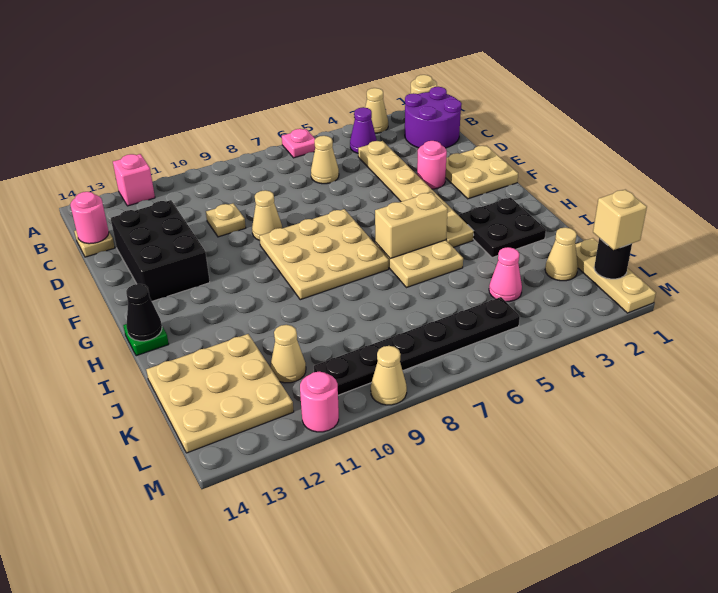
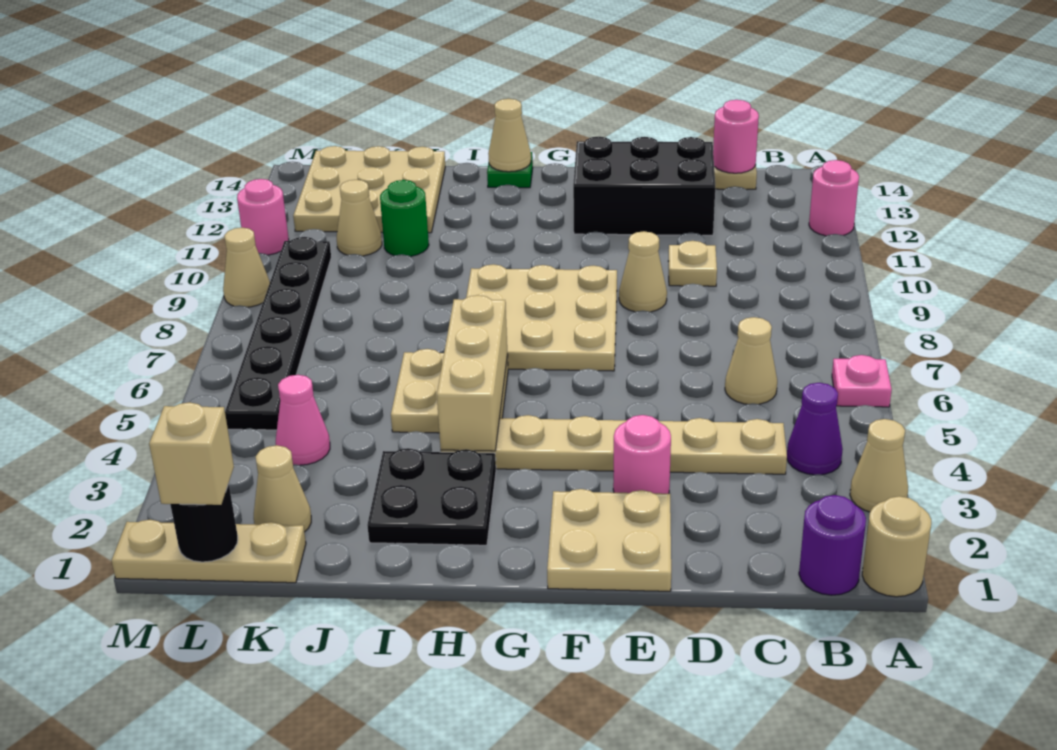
pink brick A12 level 1 -> pink round brick A12 level 1
purple round brick B1:C2 level 1 -> purple round brick B1 level 1
tan brick H5:H6 level 2 -> tan brick H4:H6 level 2
black cone H14 level 2 -> tan cone H14 level 2
none -> green round brick J11 level 1

